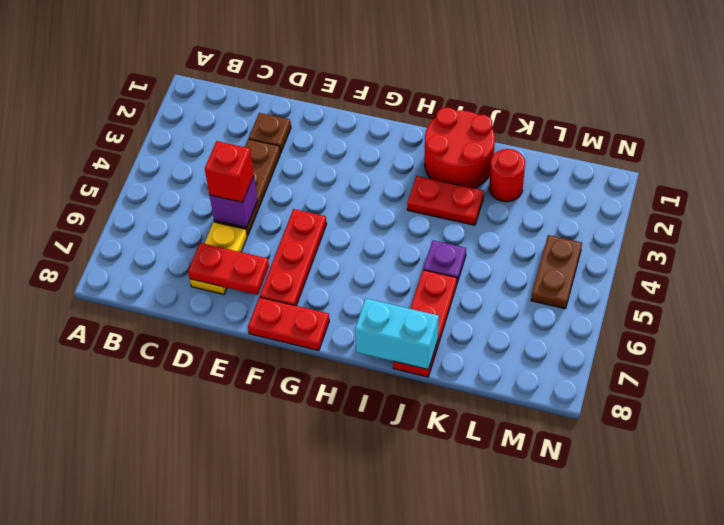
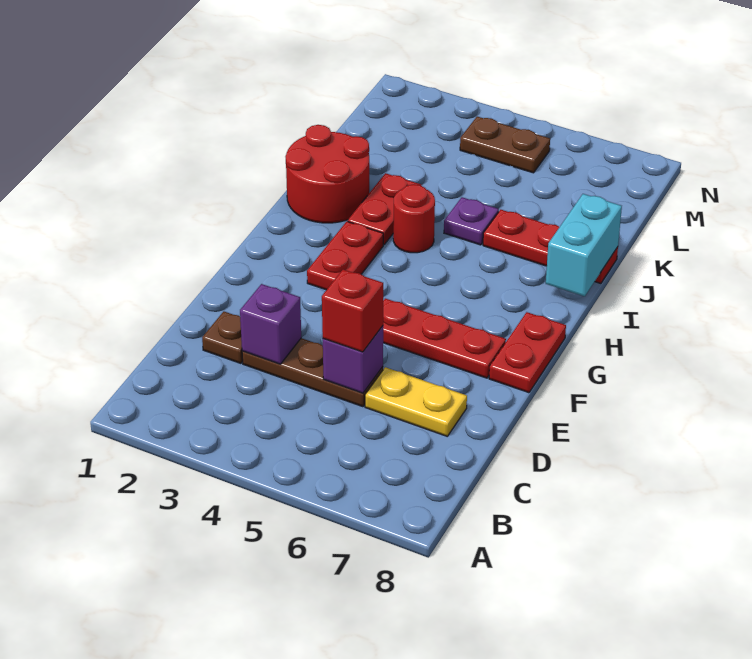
none -> purple brick D3 level 2
red plate D7:E7 level 2 -> red plate G3:H3 level 1
red round brick K2 level 1 -> red round brick I4 level 1

